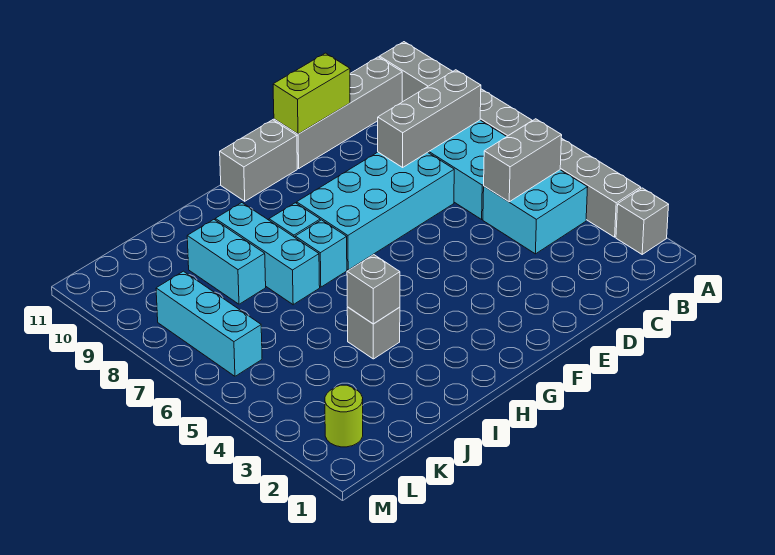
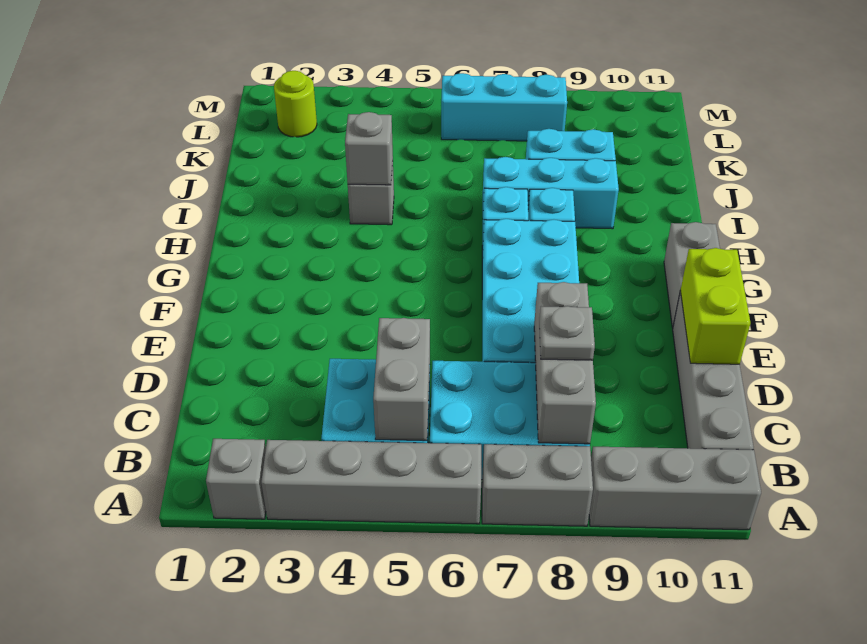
none -> grey plate C8 level 3

